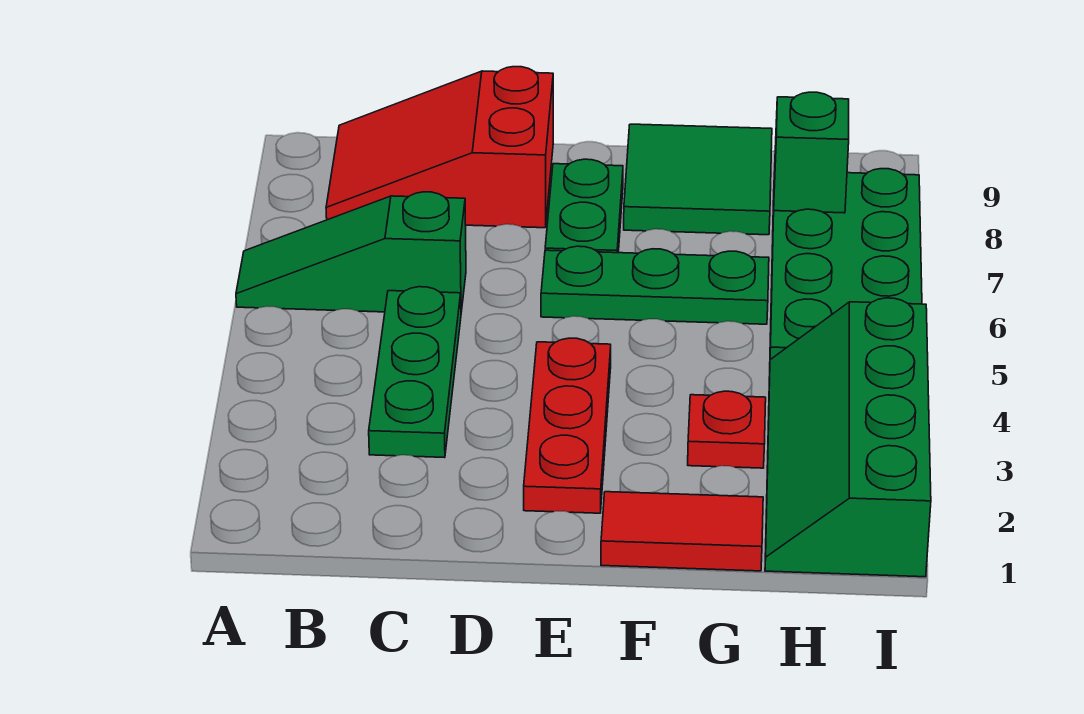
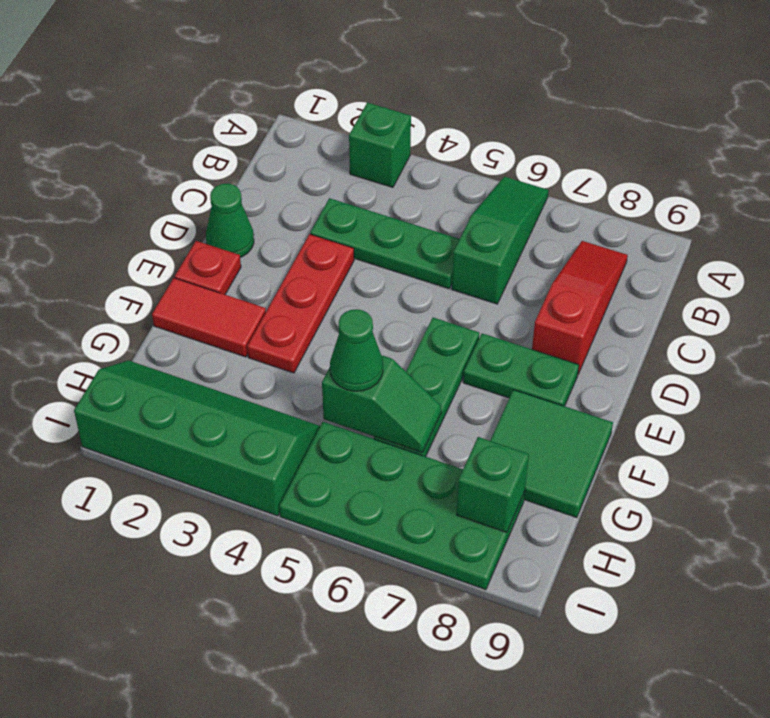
none -> green brick A3 level 1
red slope B8:D9 level 1 top D -> red slope B8:D8 level 1 top D
none -> green cone D1 level 1
red plate E2:E4 level 1 -> red plate D3:F3 level 1
red tile F1:G1 level 1 -> red tile F1:F2 level 1
red plate G3 level 1 -> red plate E1 level 1
none -> green slope G5:G6 level 2 top 5
none -> green cone G5 level 3

